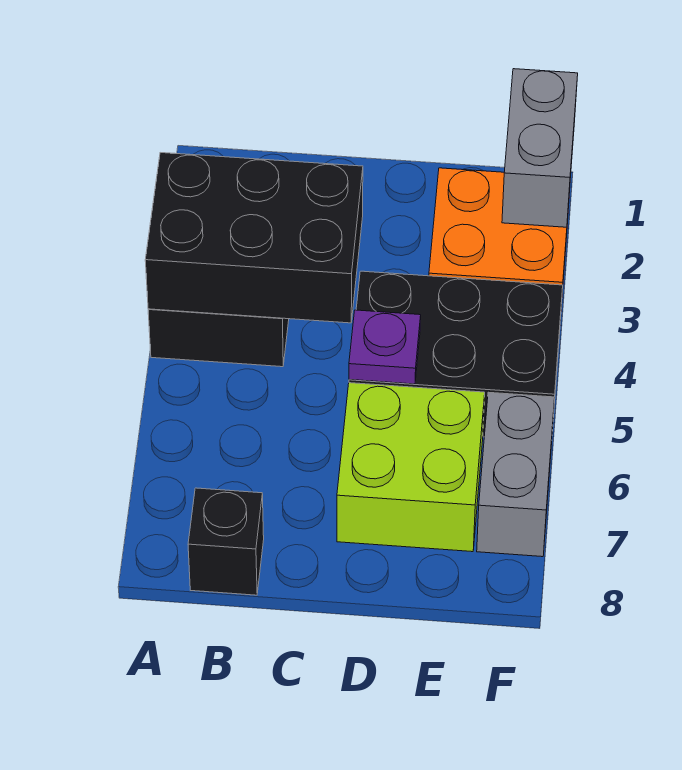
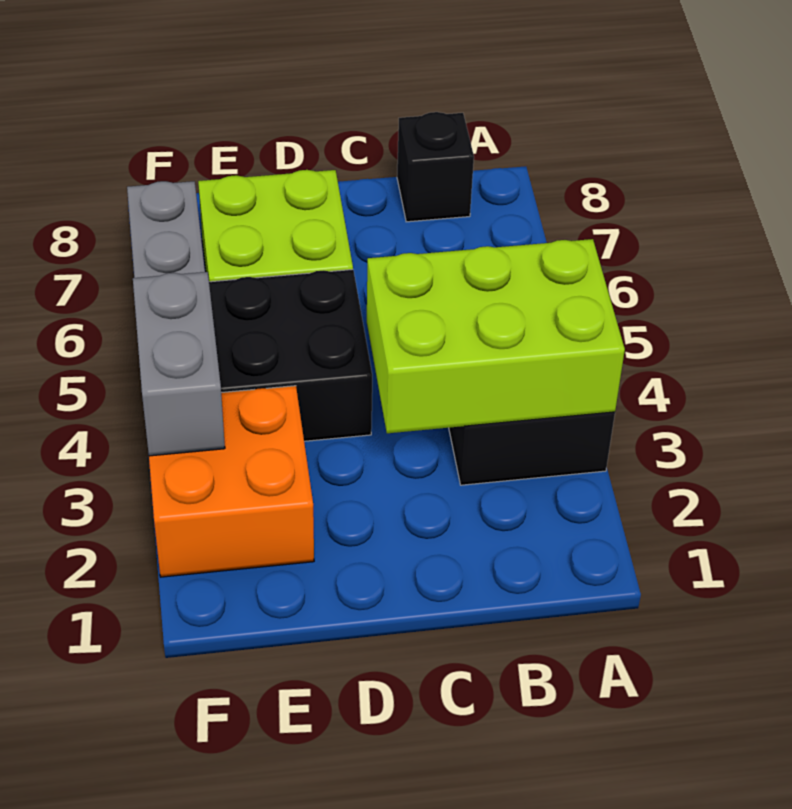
black brick A3:C4 level 2 -> lime brick A3:C4 level 2
purple plate D5 level 2 -> none
grey brick F1:F2 level 2 -> grey brick F3:F4 level 2

